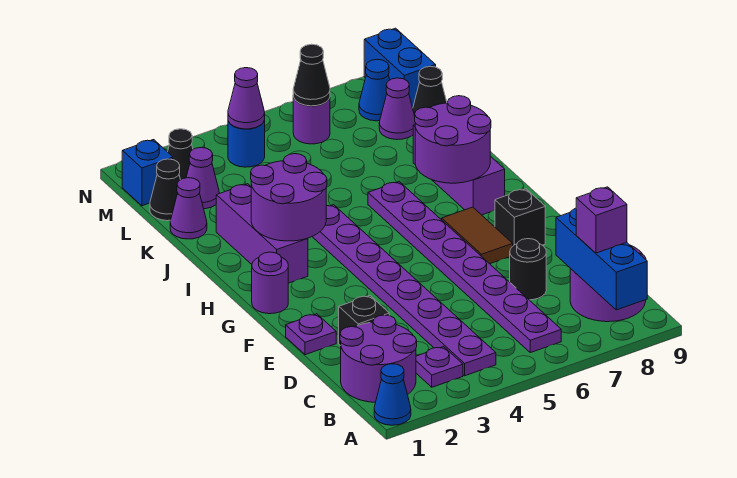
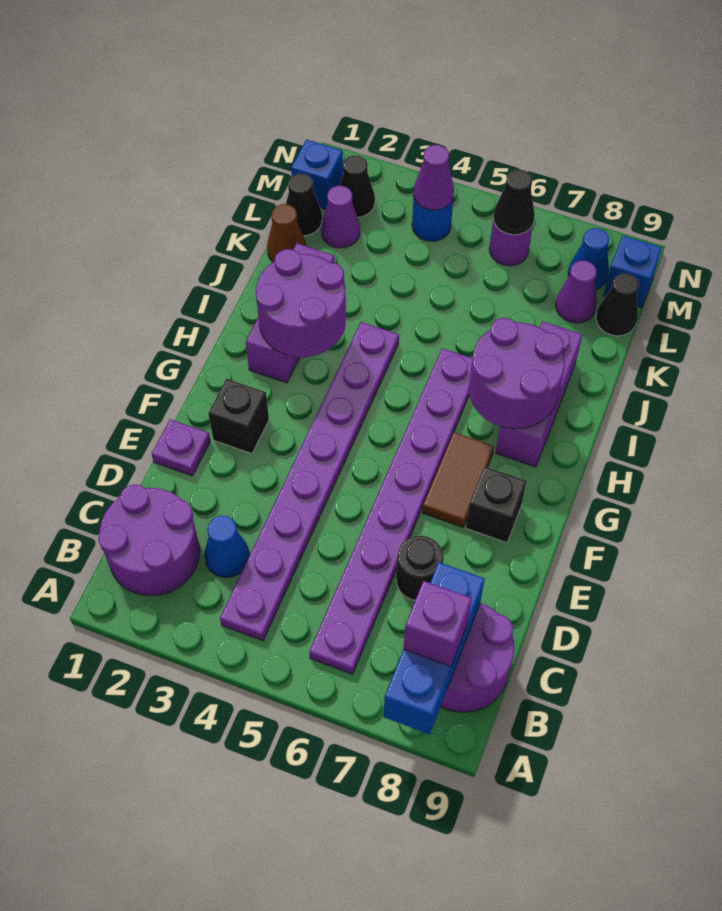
blue cone A1 level 1 -> blue cone C3 level 1
purple plate B3 level 1 -> none
black brick D2 level 1 -> black brick F2 level 1
purple round brick G1 level 1 -> none
purple cone K1 level 1 -> brown cone K1 level 1
blue brick M9:N9 level 1 -> blue brick M9 level 1

